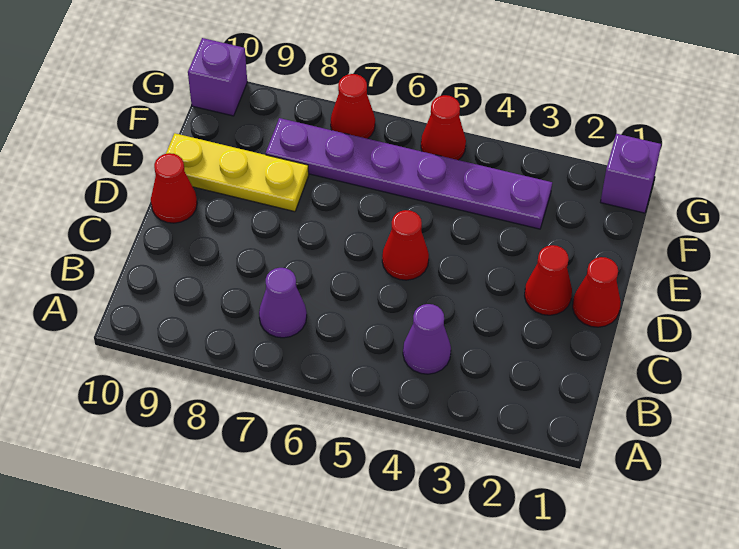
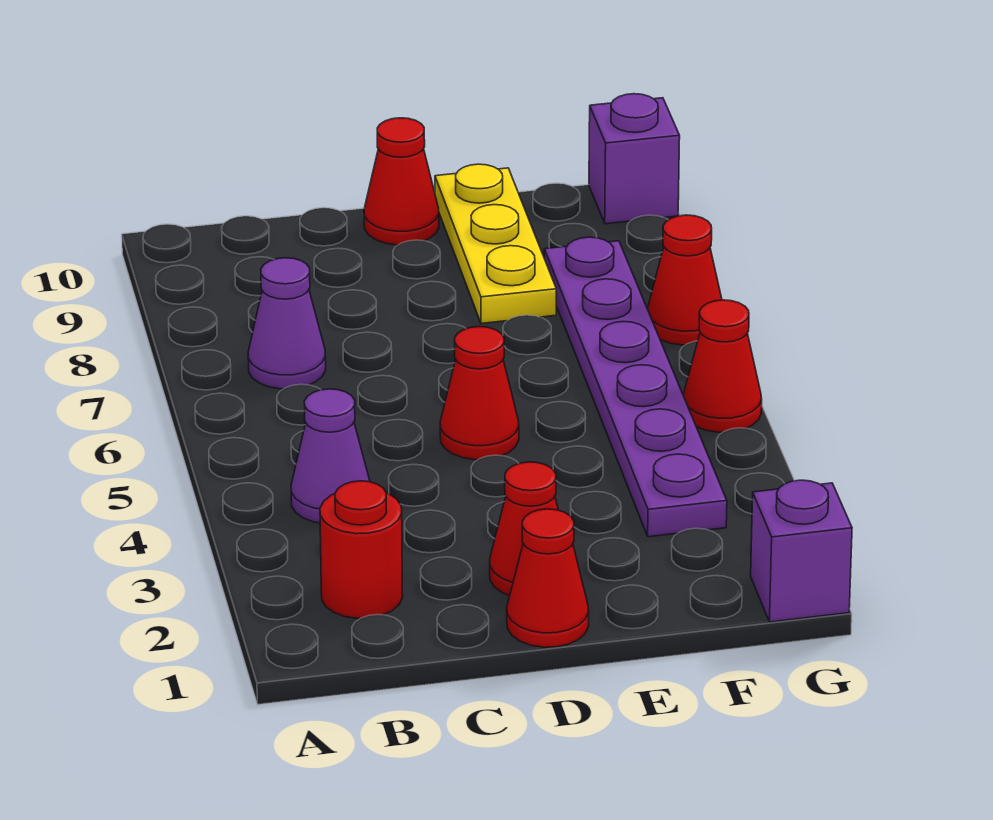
none -> red round brick B2 level 1

